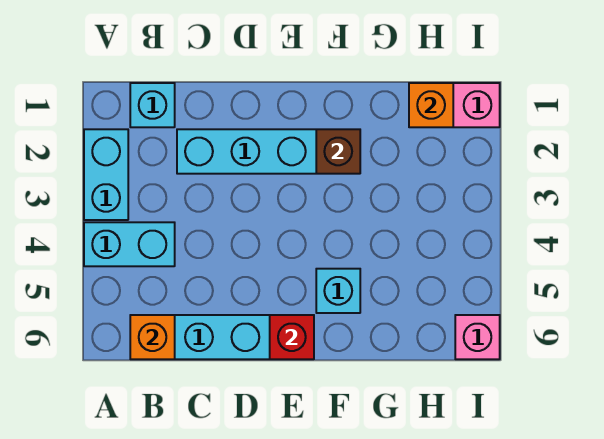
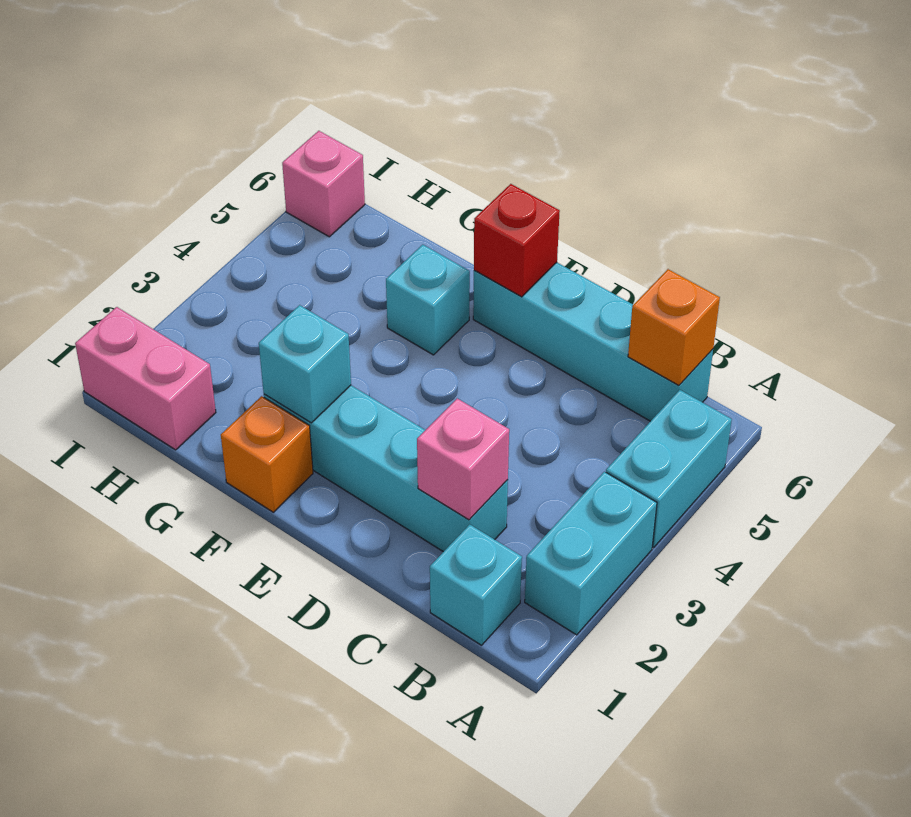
cyan brick A4:B4 level 1 -> cyan brick A4:A5 level 1
none -> pink brick C2 level 2
brown brick F2 level 2 -> cyan brick F2 level 2
orange brick H1 level 2 -> orange brick F1 level 1

